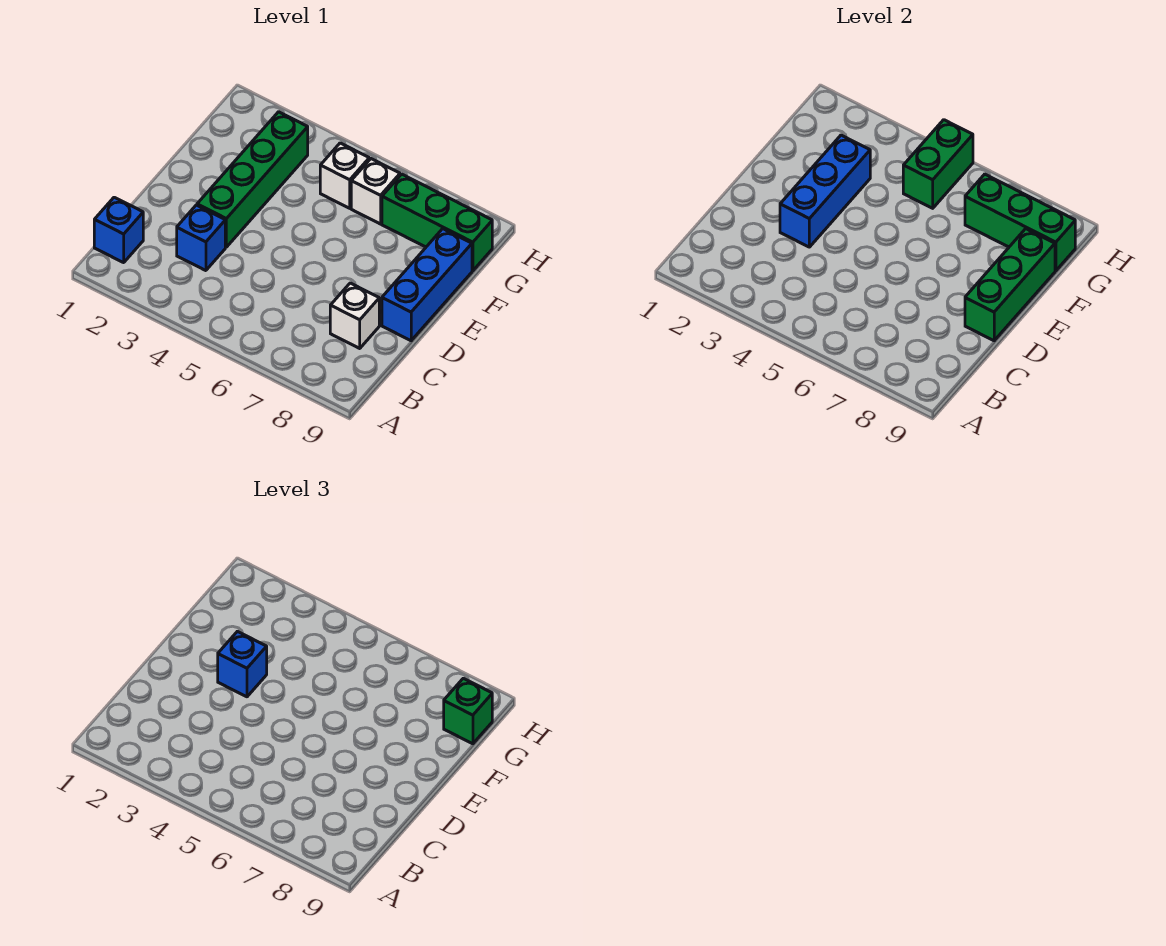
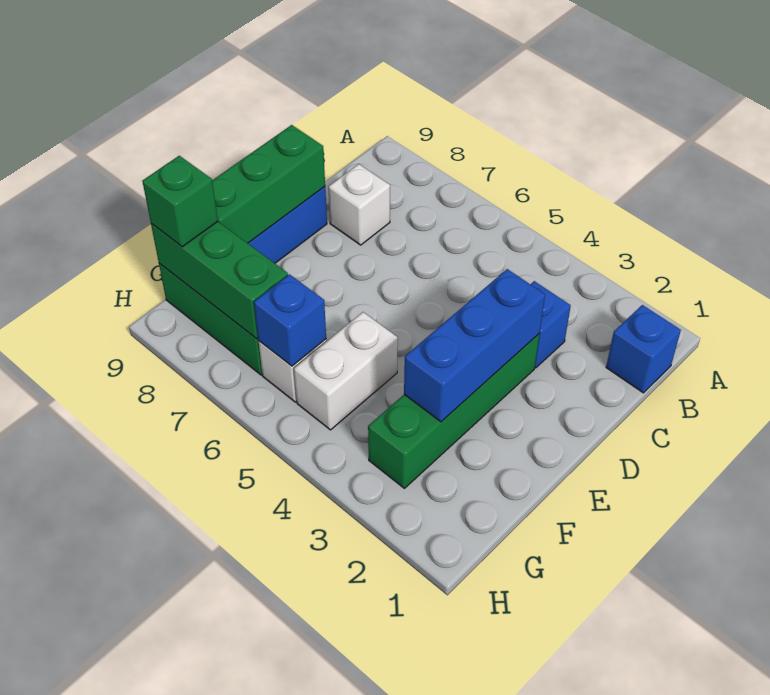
blue brick E3 level 3 -> blue brick G6 level 2
white brick G5 level 1 -> white brick F5:G5 level 1
green brick G5:H5 level 2 -> none

